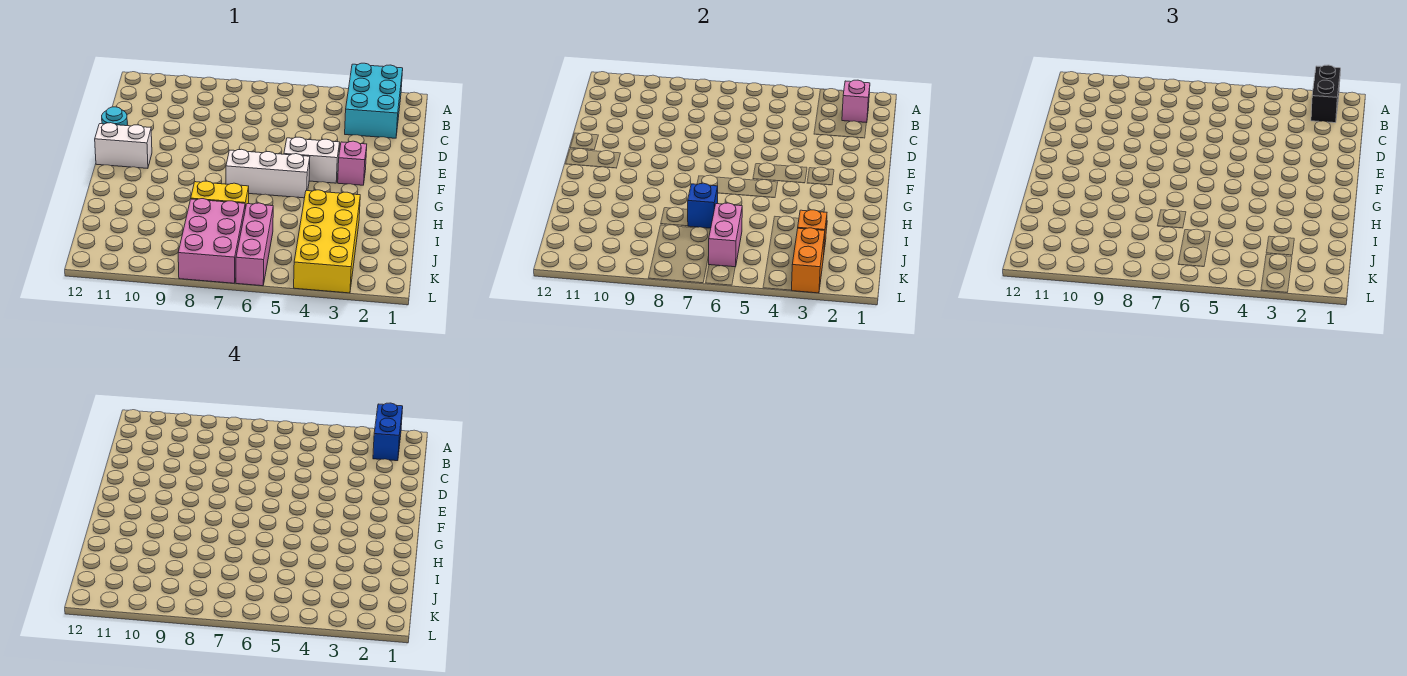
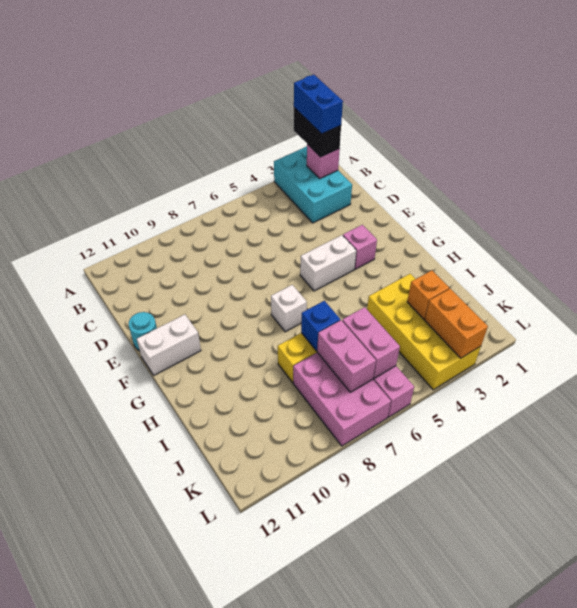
white brick G5:G7 level 1 -> white brick G7 level 1
none -> pink brick J7:K7 level 2

